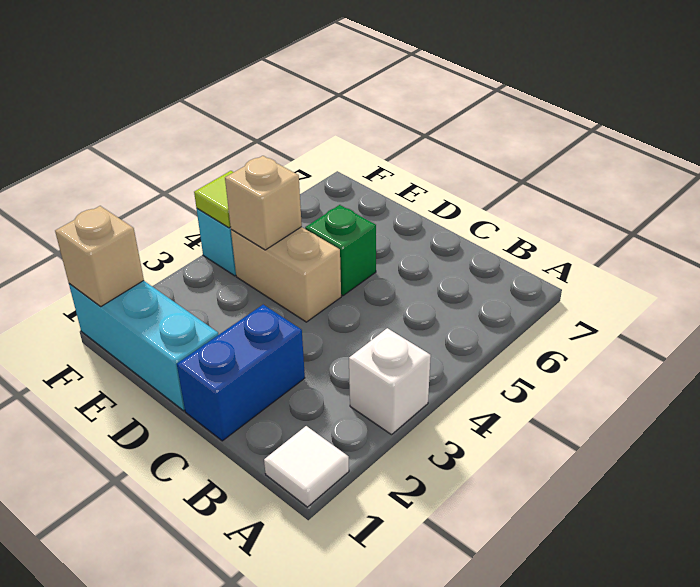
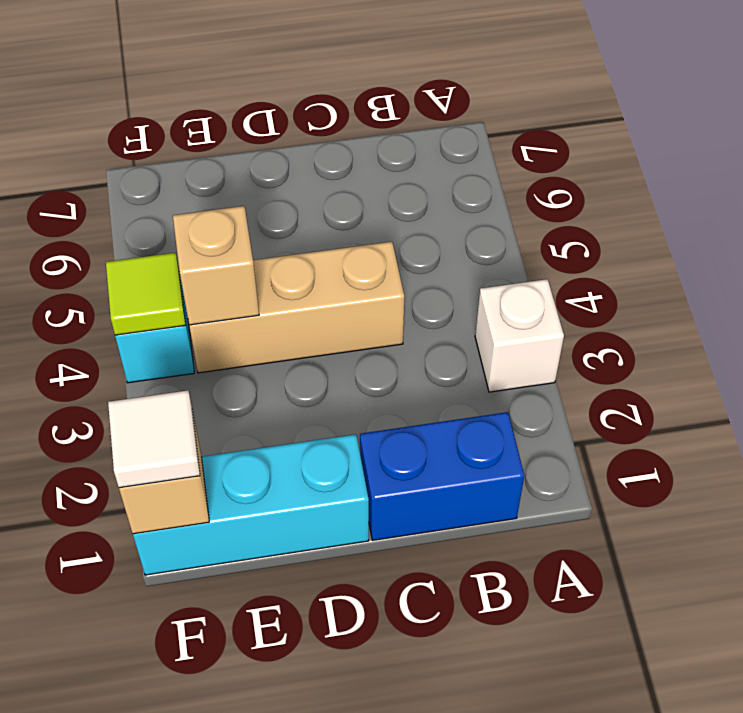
white tile A1 level 1 -> white tile F1 level 3
blue brick C1:C2 level 1 -> blue brick B1:C1 level 1
tan brick D4:E4 level 1 -> tan brick C4:E4 level 1
green brick D5 level 1 -> none

